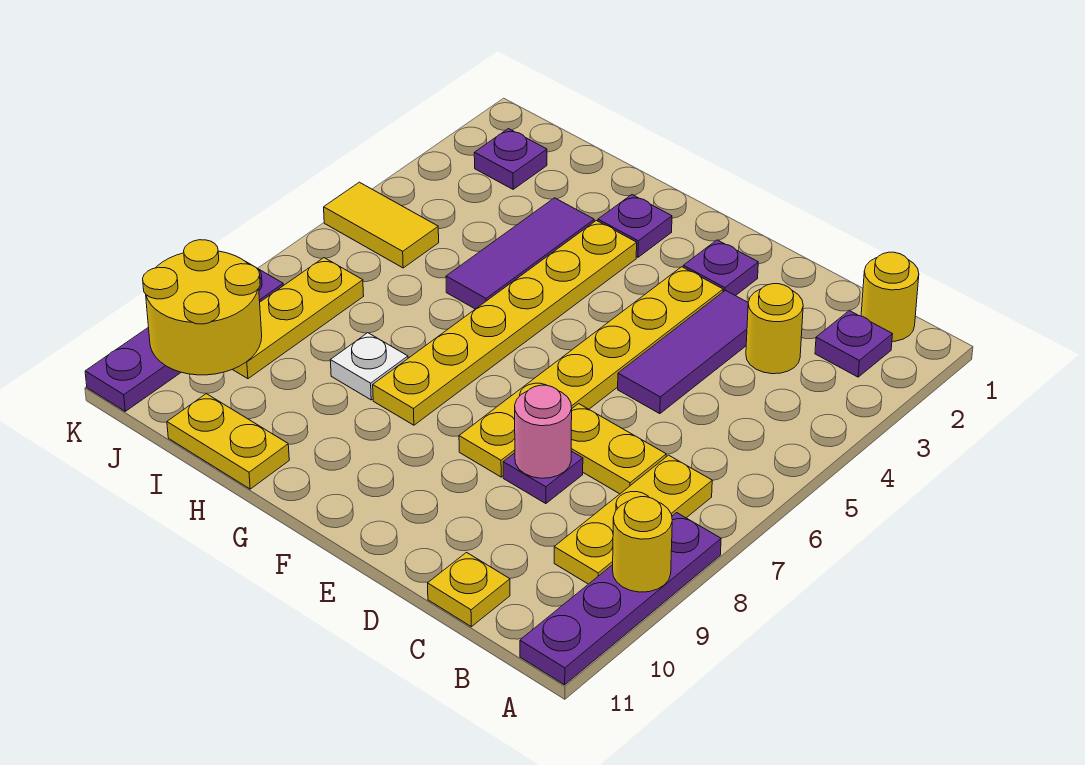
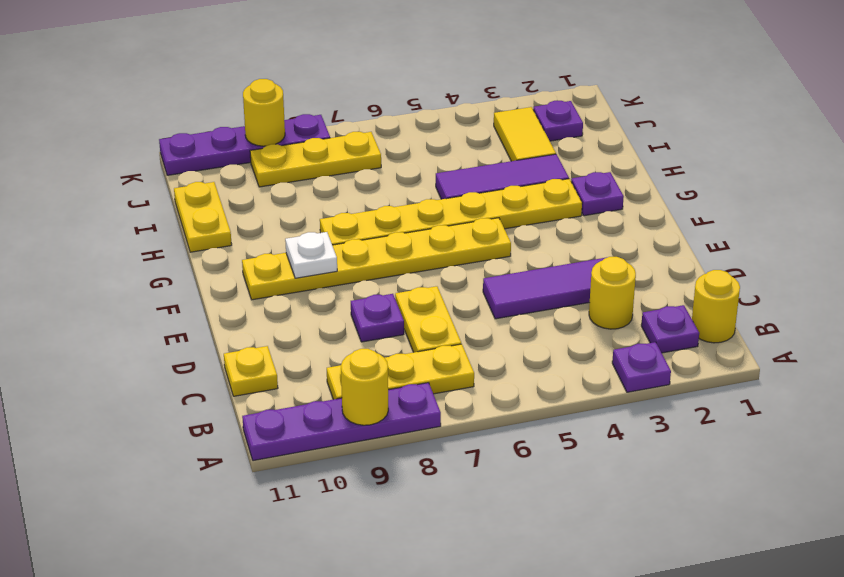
pink round brick D8 level 2 -> none
purple plate E2 level 1 -> purple plate A3 level 1
yellow plate E3:E8 level 1 -> yellow plate F5:F10 level 1
white plate H8 level 1 -> white plate F9 level 2
yellow tile J5:K5 level 1 -> yellow tile I3:J3 level 1
yellow round brick J9:K10 level 2 -> yellow round brick K9 level 2

